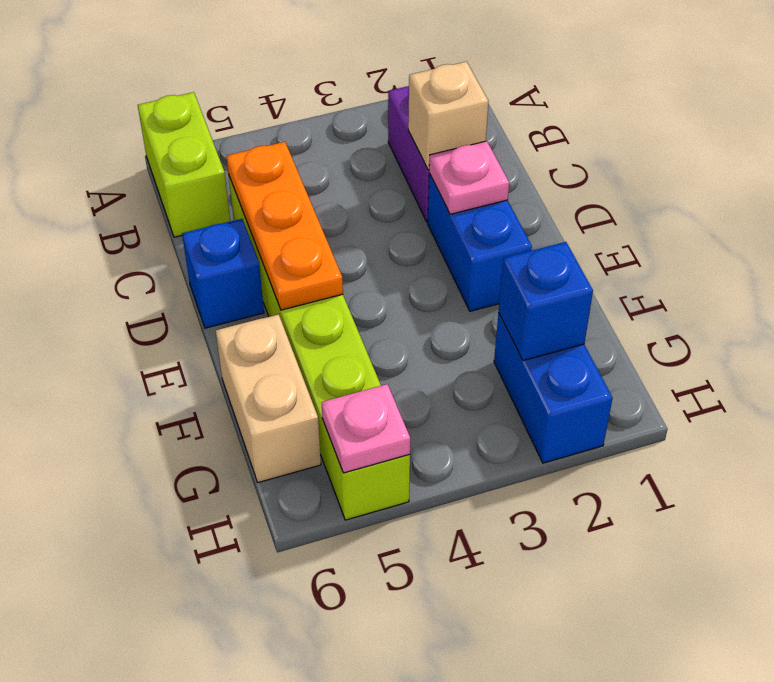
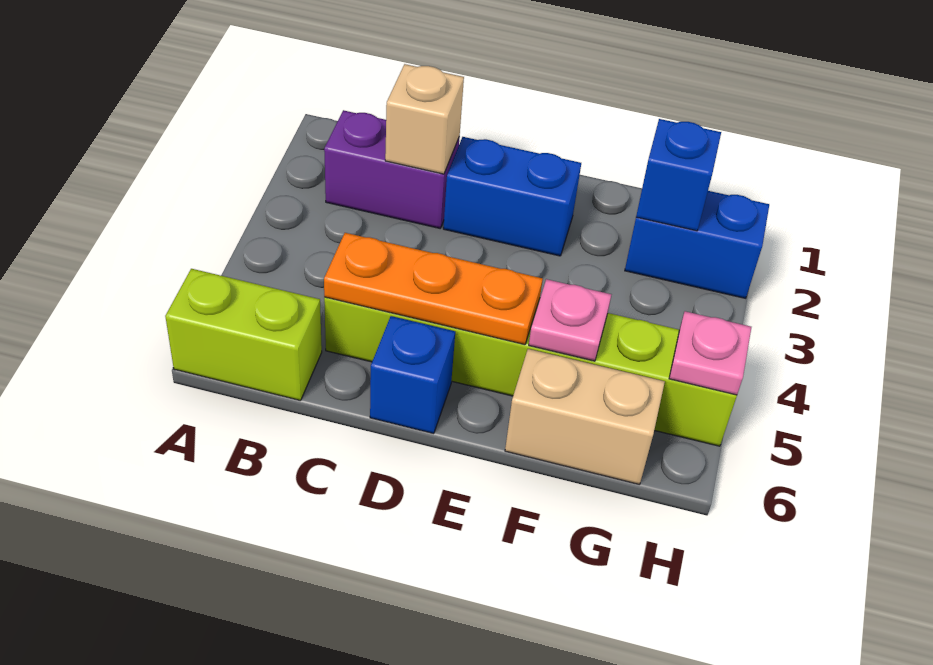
pink plate D2 level 2 -> pink plate F5 level 2

